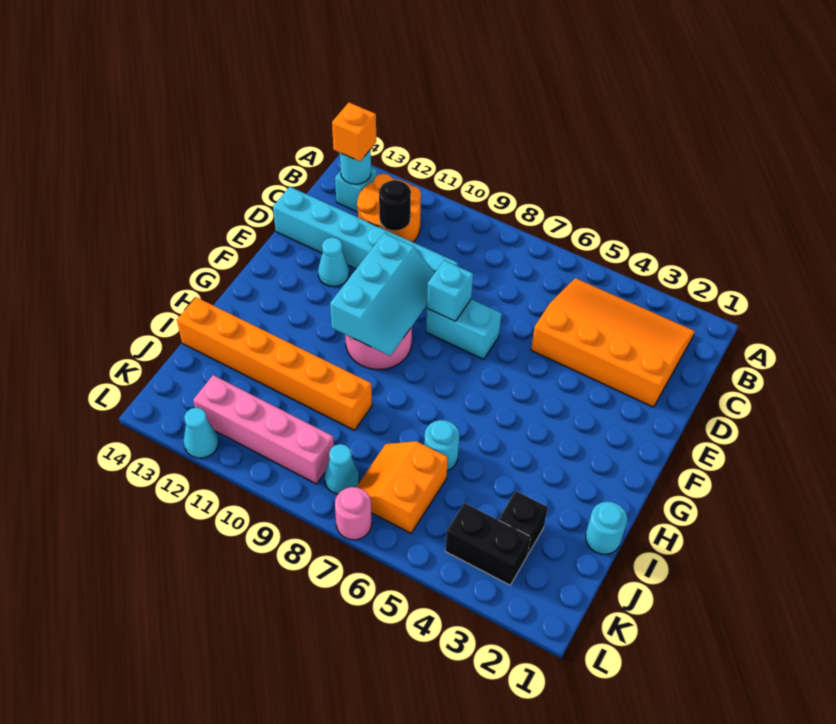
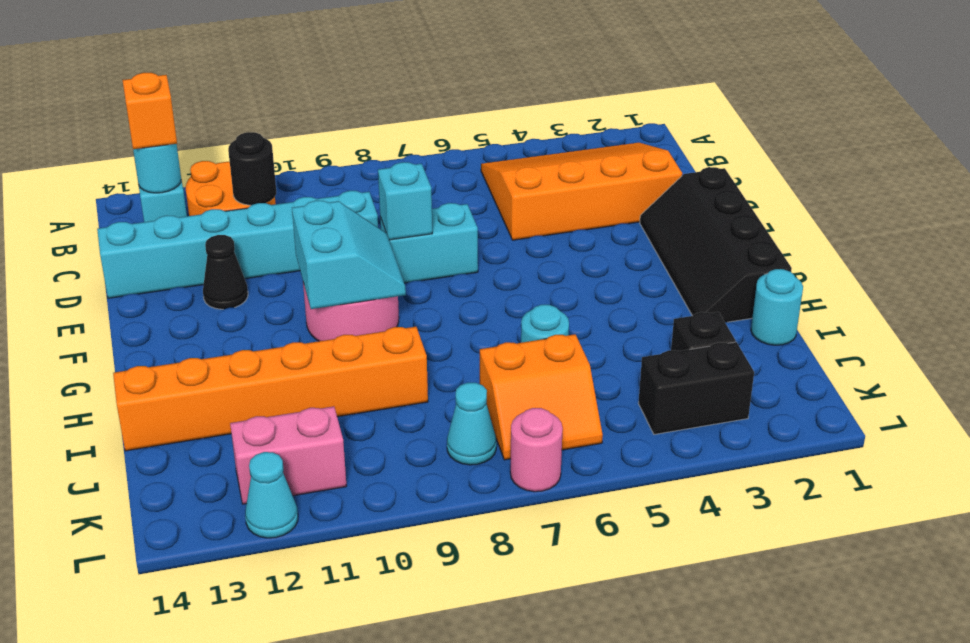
none -> black slope E1:H2 level 1 top 1
cyan slope E9:G10 level 2 top 10 -> cyan slope F9:G10 level 2 top 10
cyan cone E12 level 1 -> black cone E12 level 1
orange slope J6:K7 level 1 top 6 -> orange slope J6:K7 level 1 top J
pink brick K9:K12 level 1 -> pink brick K11:K12 level 1

